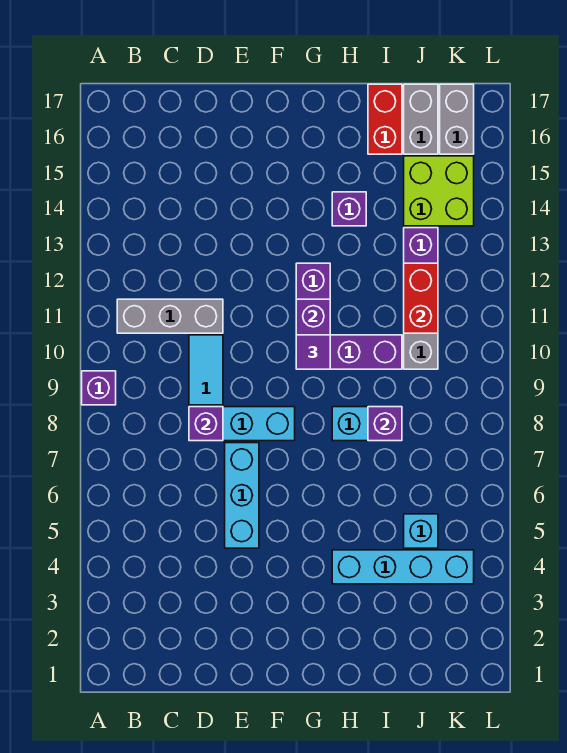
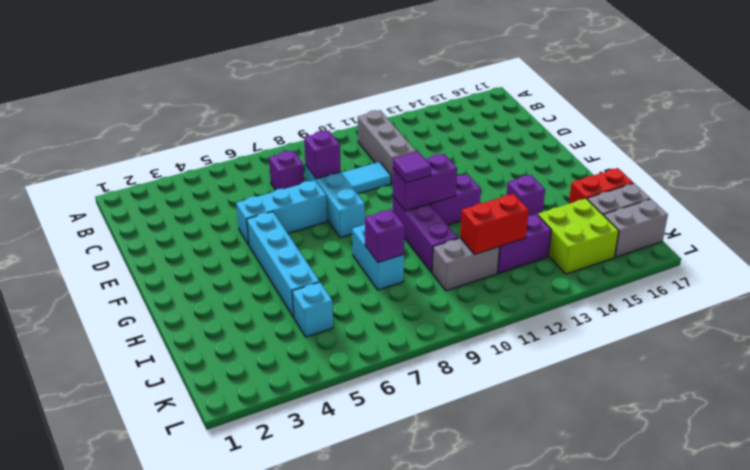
purple brick A9 level 1 -> purple brick C7 level 1
cyan brick H4:K4 level 1 -> cyan brick F5:I5 level 1

